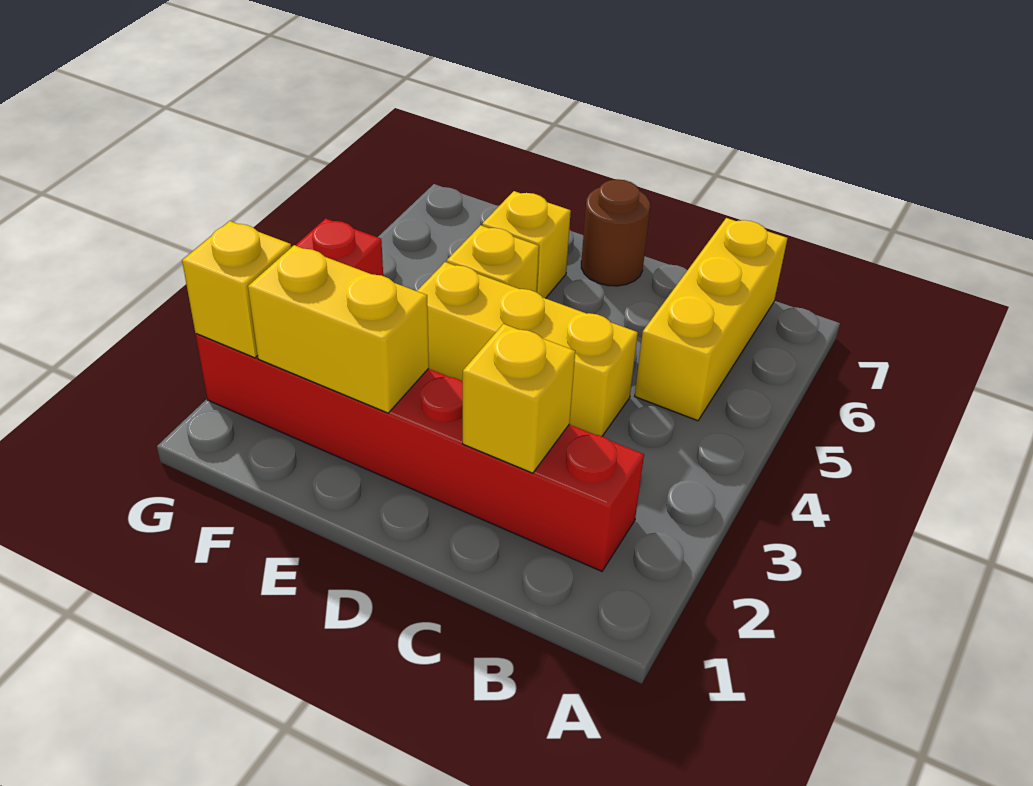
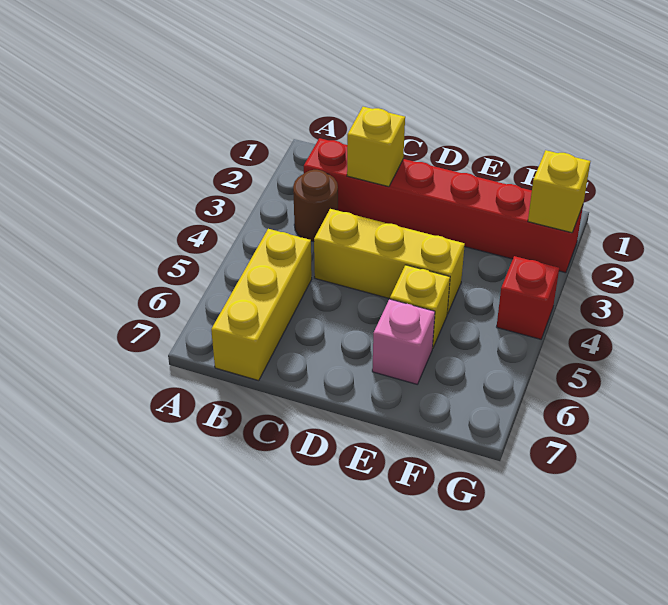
brown round brick D7 level 1 -> brown round brick B3 level 1
yellow brick E2:F2 level 2 -> none
yellow brick E6 level 1 -> pink brick E6 level 1

